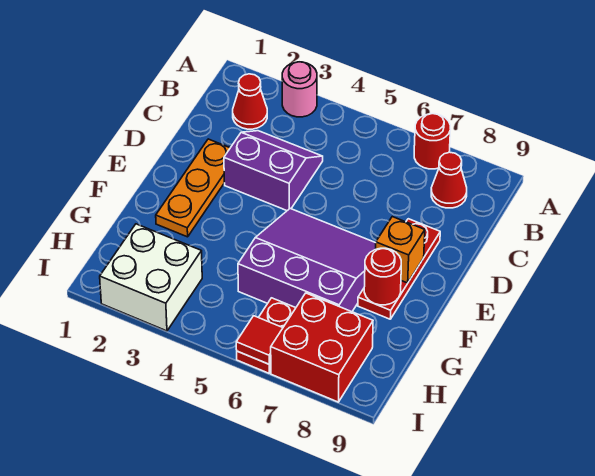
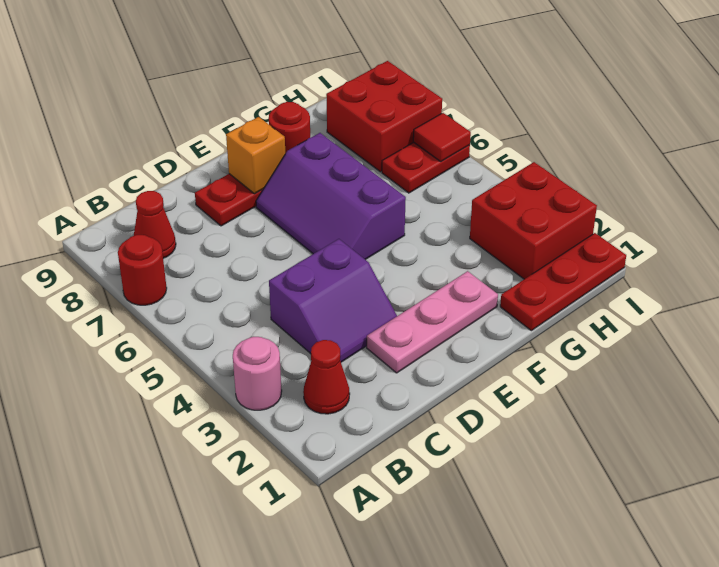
purple slope C3:D4 level 1 top D -> purple slope C3:D4 level 1 top 4
orange plate D2:F2 level 1 -> pink plate D2:F2 level 1
purple slope E5:G7 level 1 top G -> purple slope E5:F7 level 1 top F
none -> red plate G1:I1 level 1
white brick H2:I3 level 1 -> red brick H2:I3 level 1

